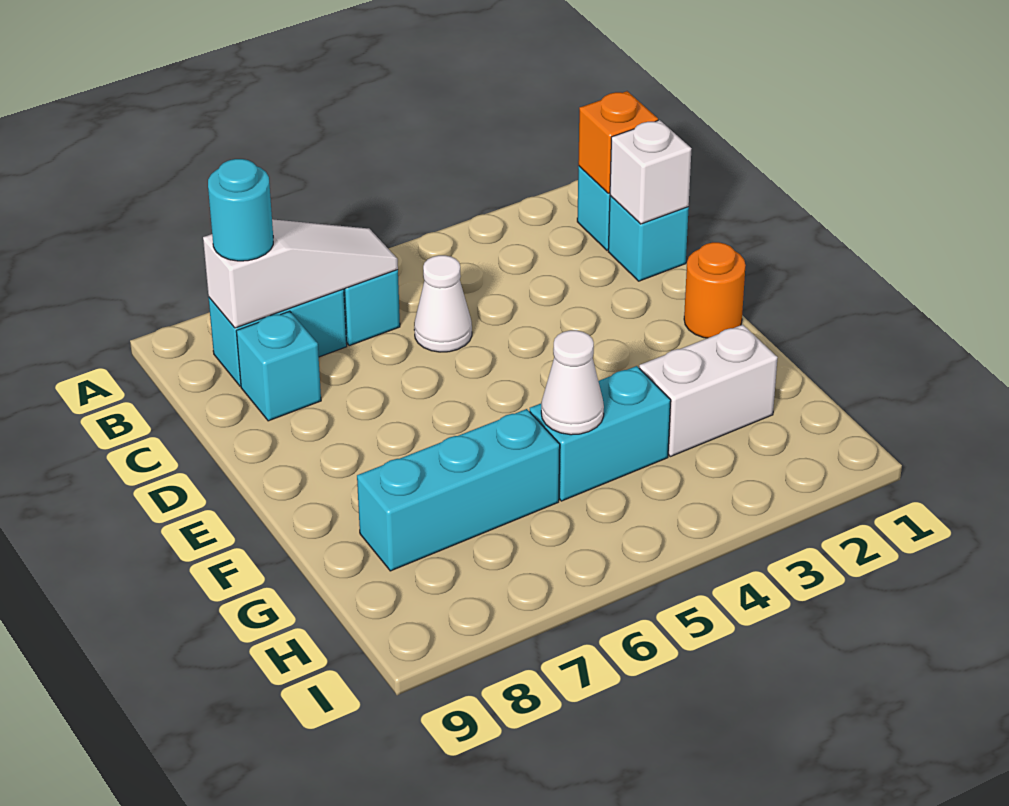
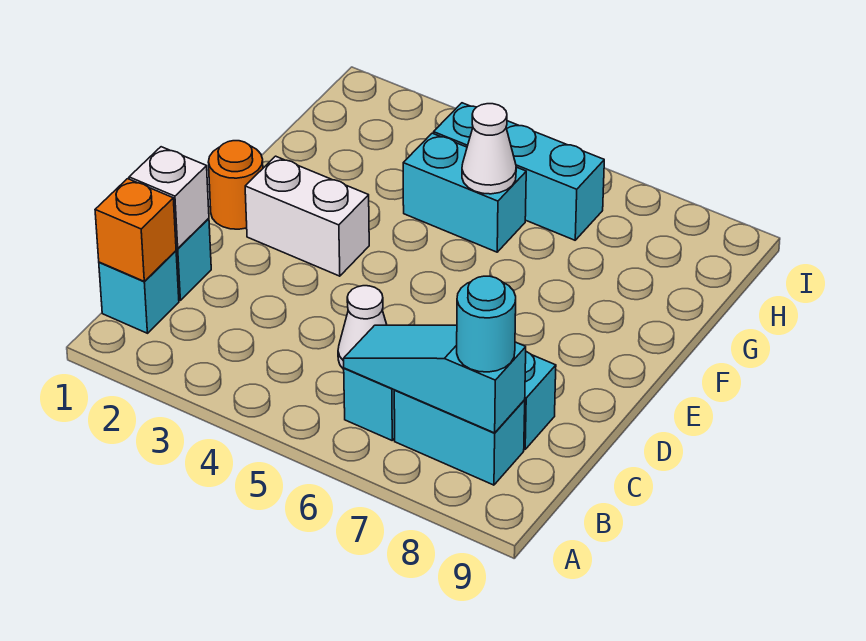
white slope B6:B8 level 2 top 8 -> cyan slope B6:B8 level 2 top 8
white brick G2:G3 level 1 -> white brick E2:E3 level 1
cyan brick G6:G8 level 1 -> cyan brick H4:H6 level 1

